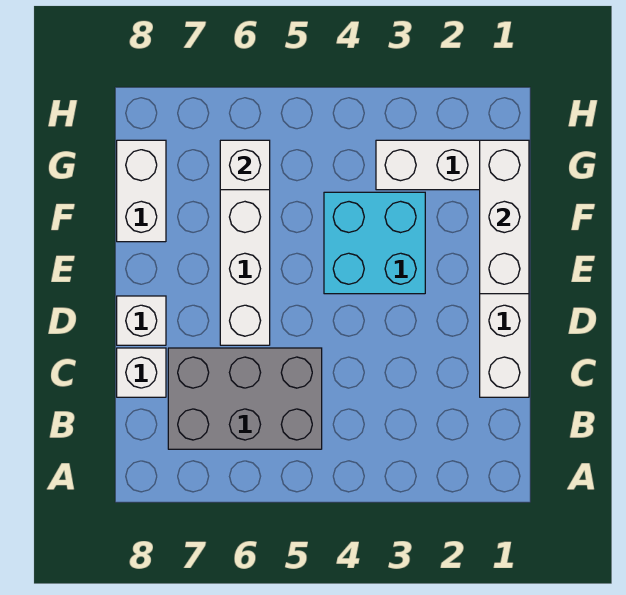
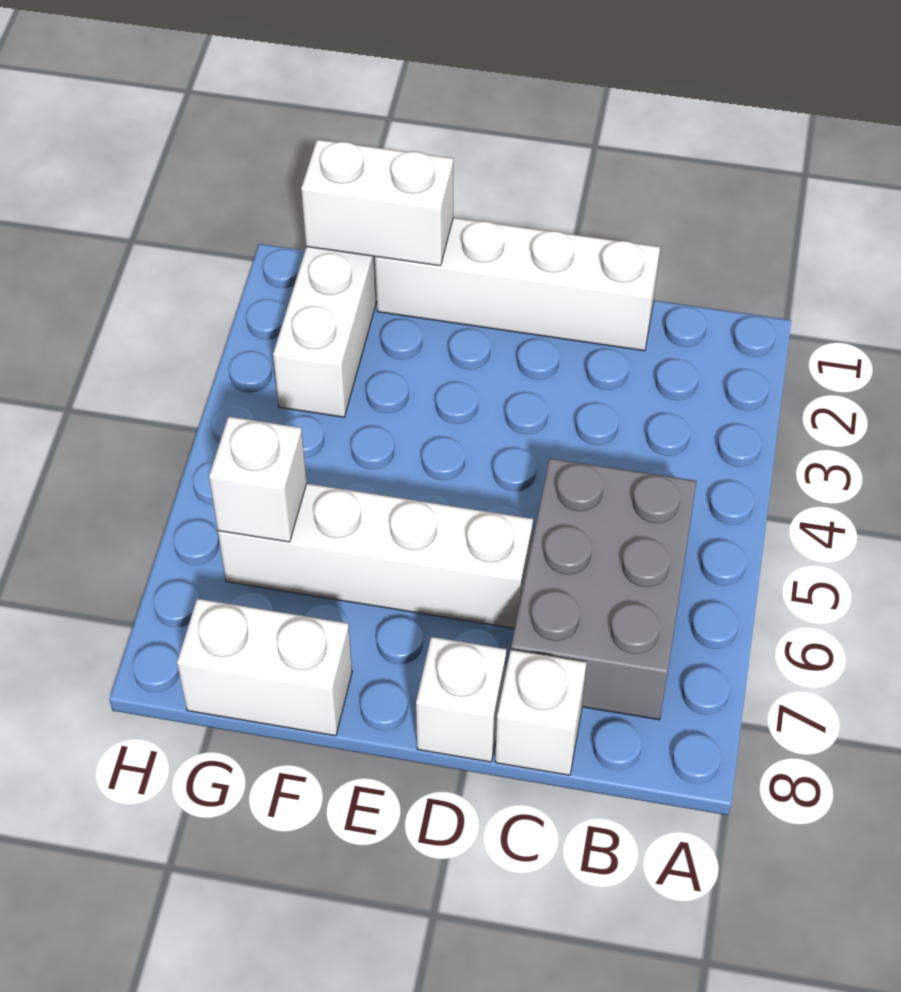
white brick E1:G1 level 2 -> white brick F1:G1 level 2
cyan brick E3:F4 level 1 -> none

